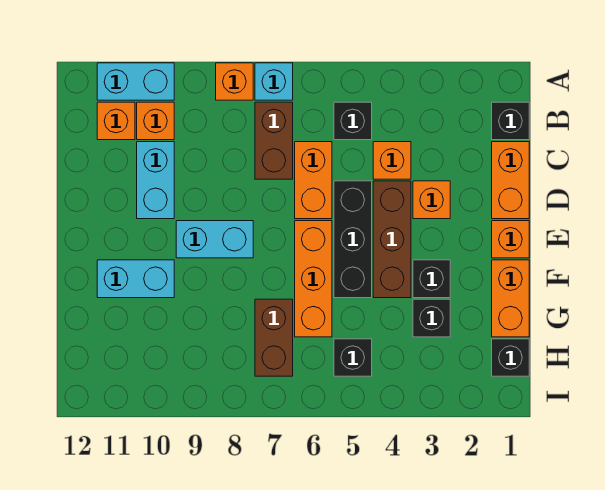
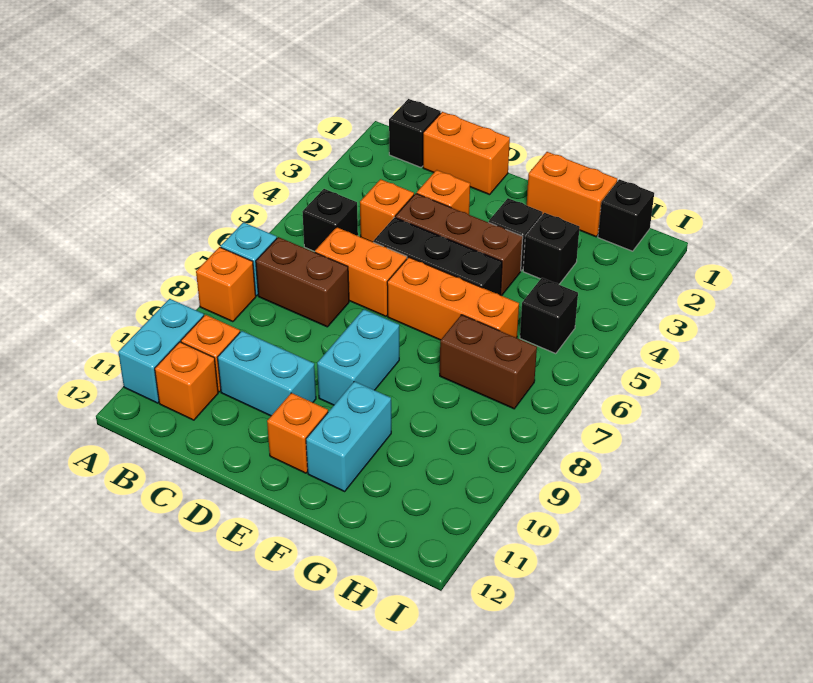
orange brick E1 level 1 -> orange brick E11 level 1

